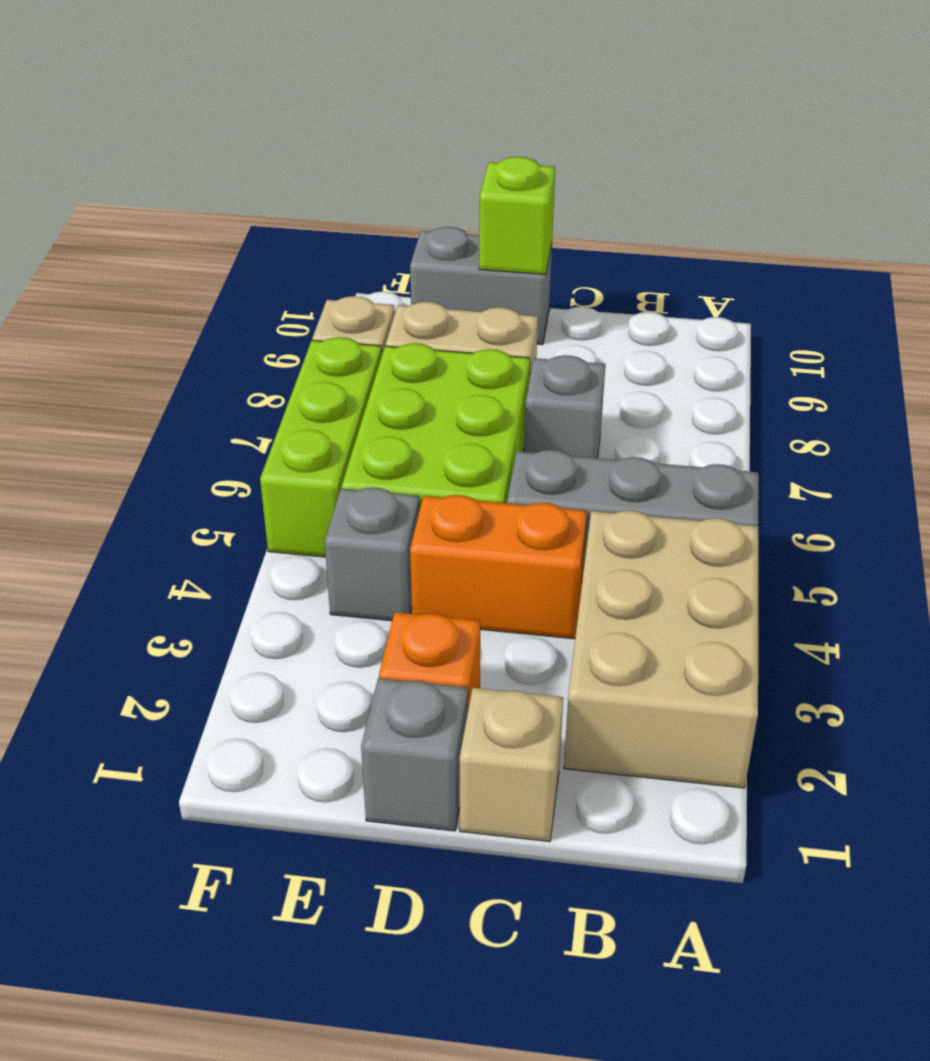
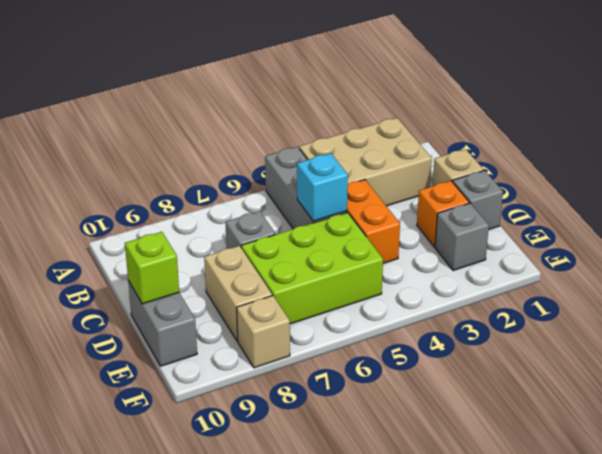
none -> cyan brick C5 level 2
grey brick E4 level 1 -> grey brick E2 level 1
lime brick F5:F7 level 1 -> none

